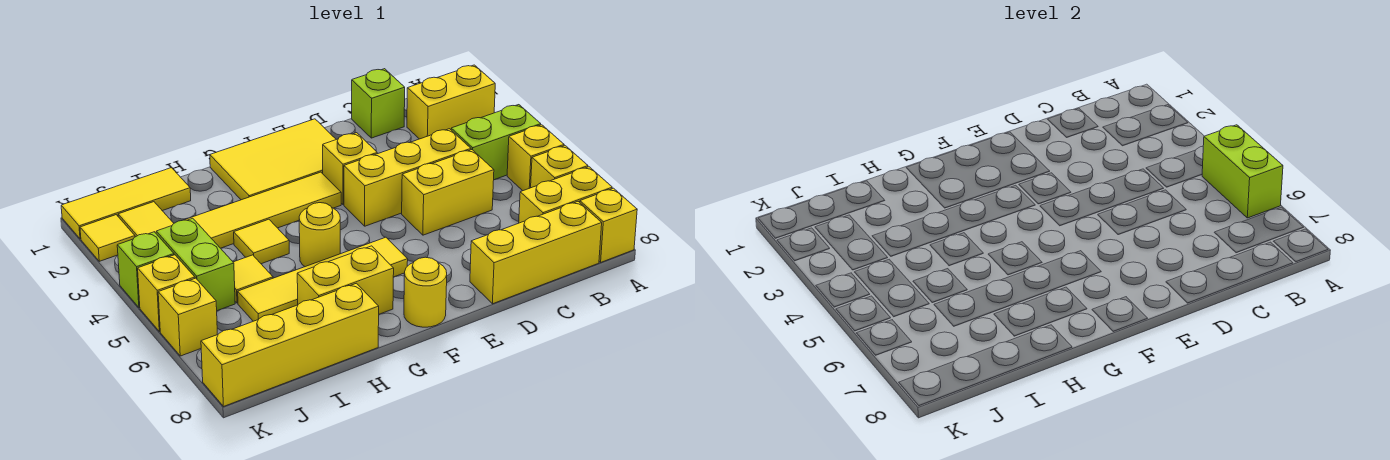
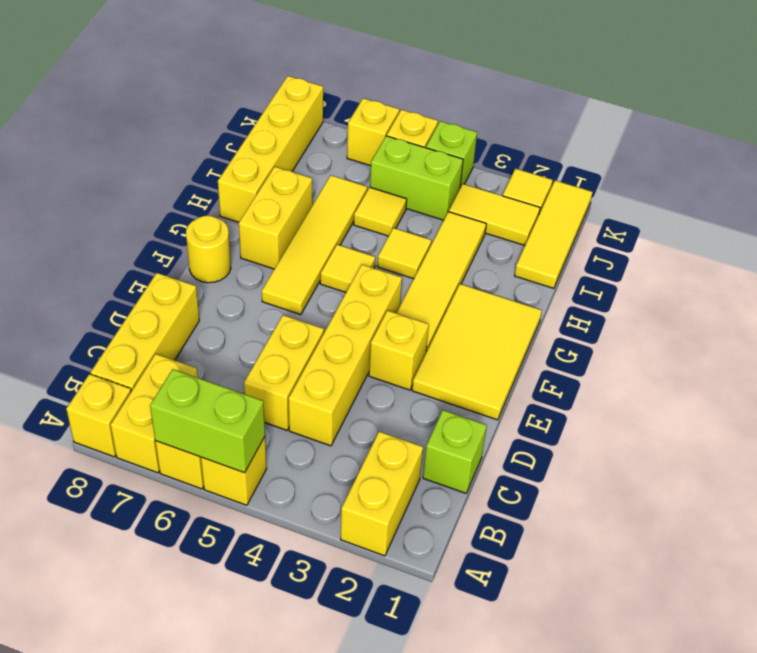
lime brick A4:B4 level 1 -> none
yellow brick C4:E4 level 1 -> yellow brick C4:F4 level 1
yellow round brick G5 level 1 -> yellow tile G5 level 1

